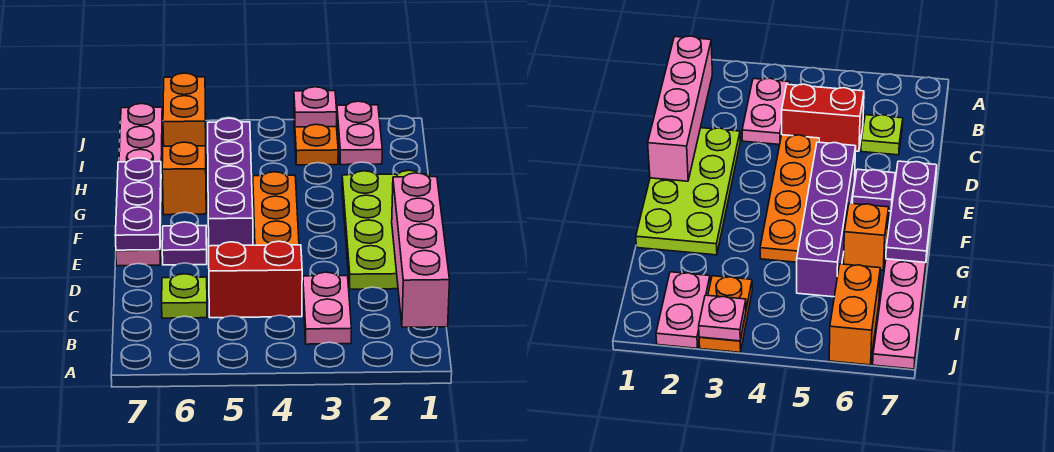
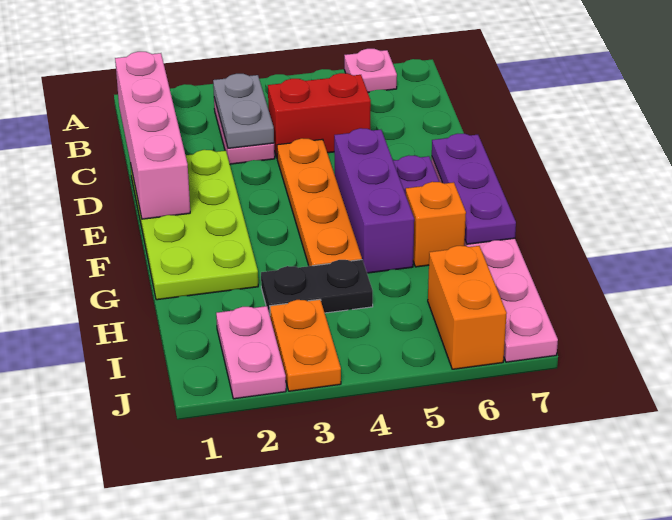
none -> grey plate B3:C3 level 2
lime plate C6 level 1 -> none
purple brick E5:H5 level 1 -> purple brick E5:G5 level 1
none -> black plate H3:H4 level 1
pink plate J3 level 2 -> pink plate A6 level 1

